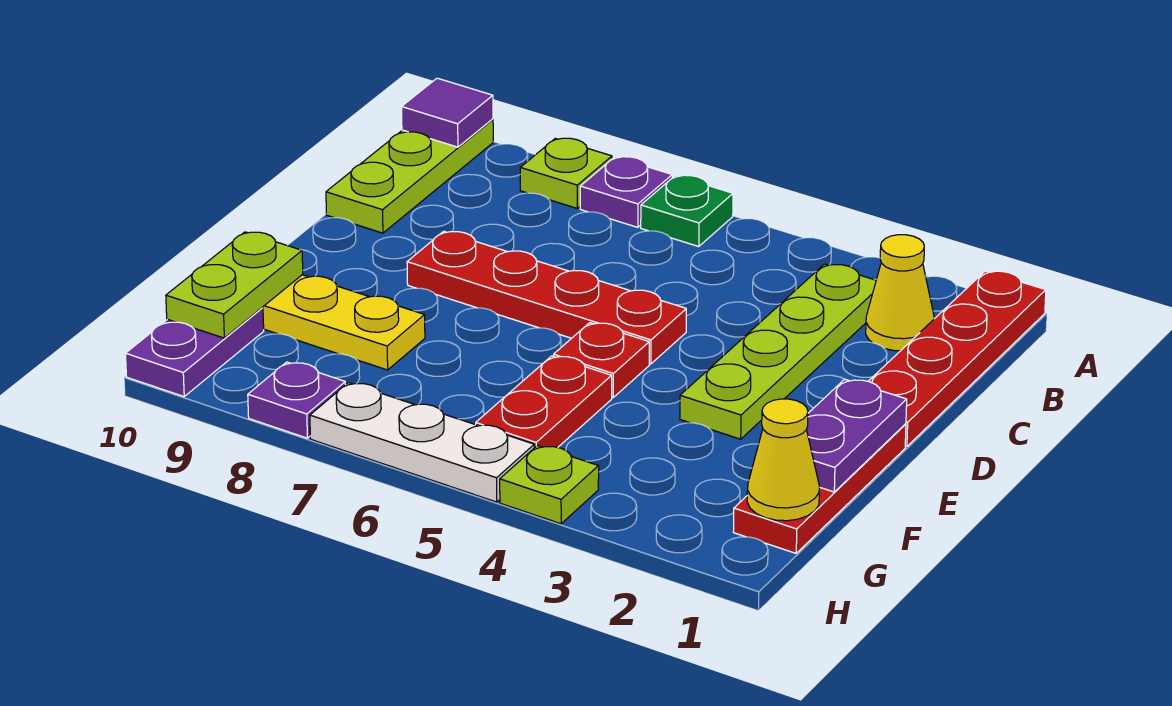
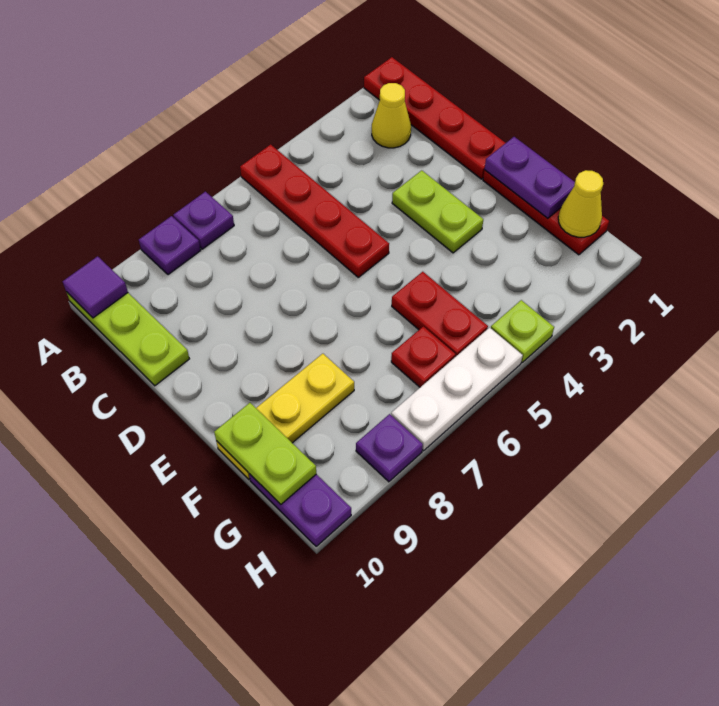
green plate A6 level 1 -> none
lime plate A8 level 1 -> purple plate A8 level 1
lime plate B3:E3 level 1 -> lime plate D3:E3 level 1
red plate D5:D8 level 1 -> red plate A5:D5 level 1
red plate E5 level 1 -> red plate G6 level 1

